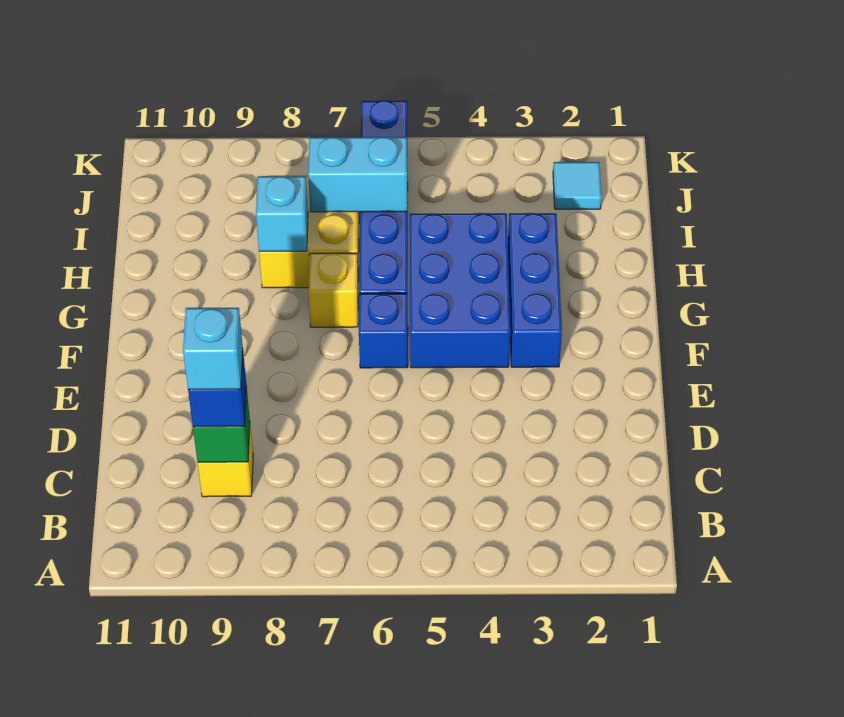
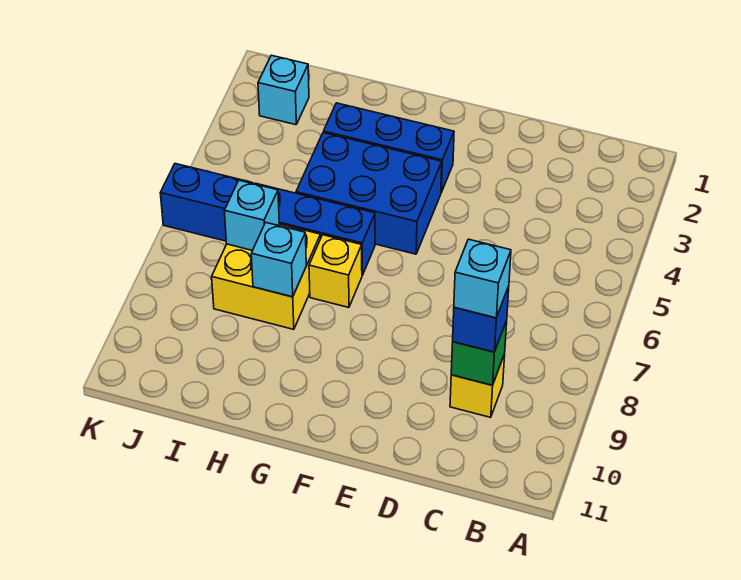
blue brick F6 level 1 -> none
cyan brick I6:I7 level 2 -> cyan brick I7 level 2
cyan tile J2 level 1 -> cyan brick J2 level 1

